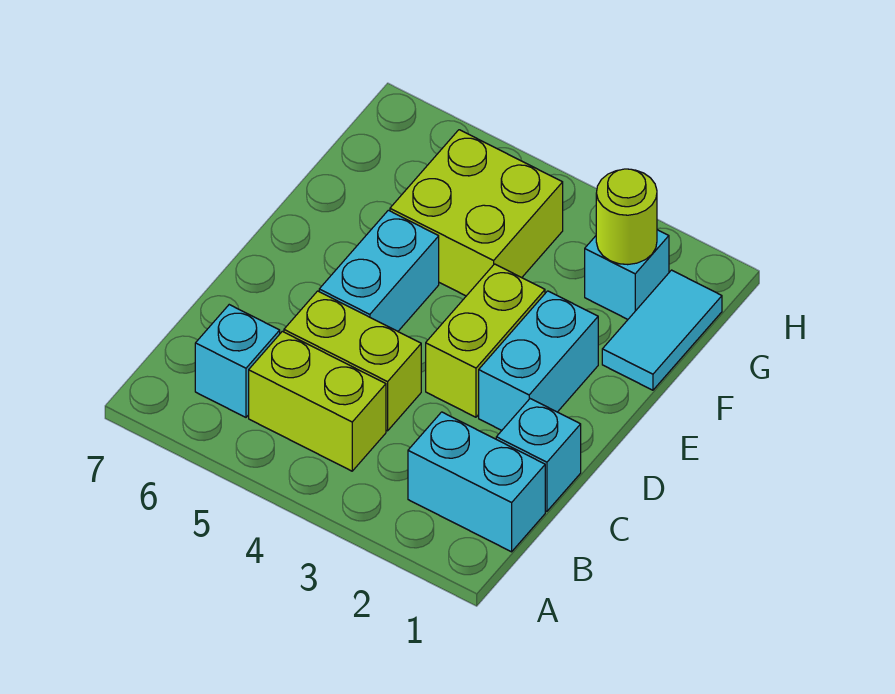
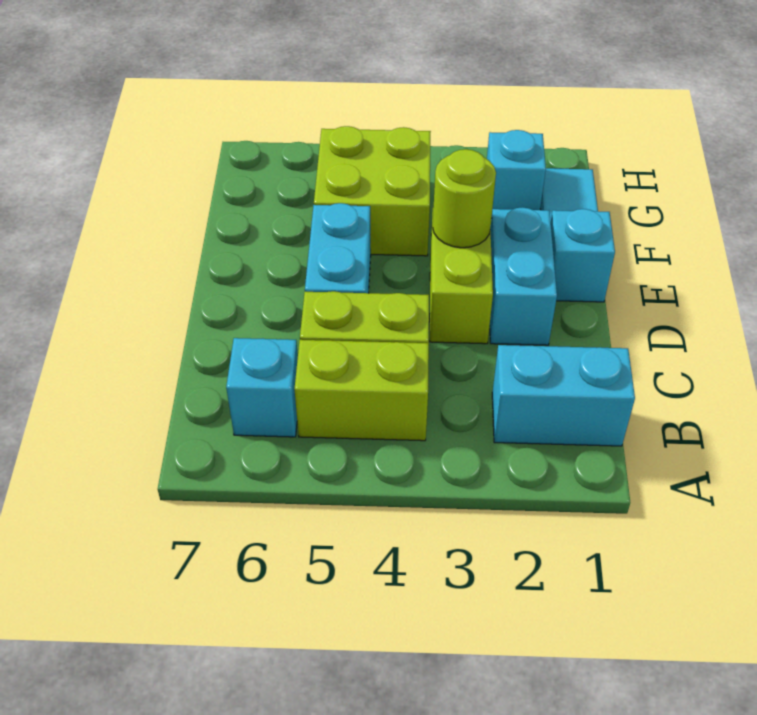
cyan brick C1 level 1 -> cyan brick E1 level 1
lime round brick G2 level 2 -> lime round brick E3 level 2

